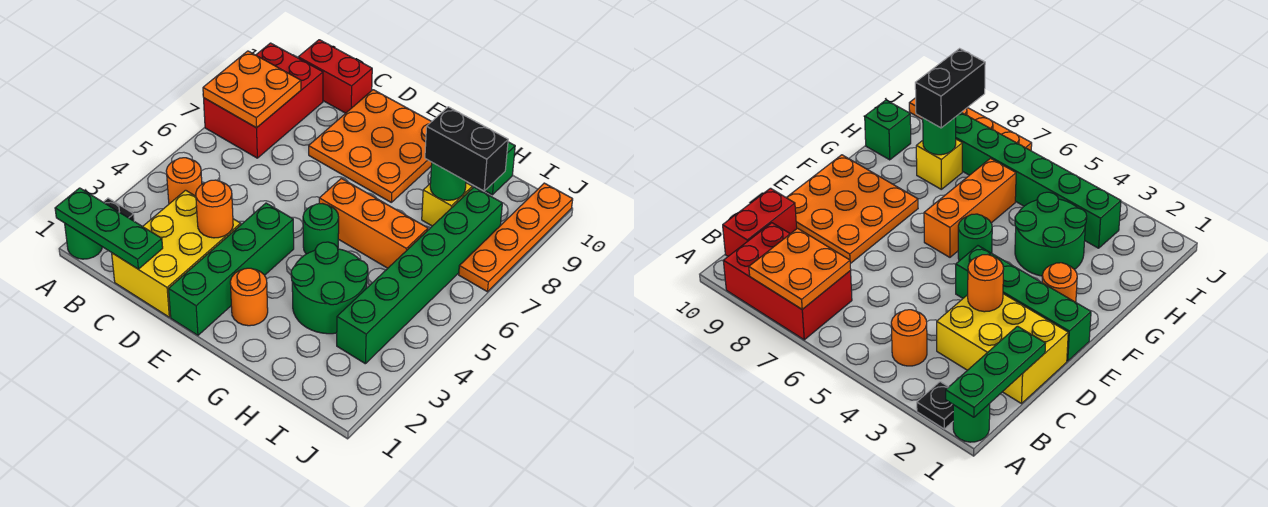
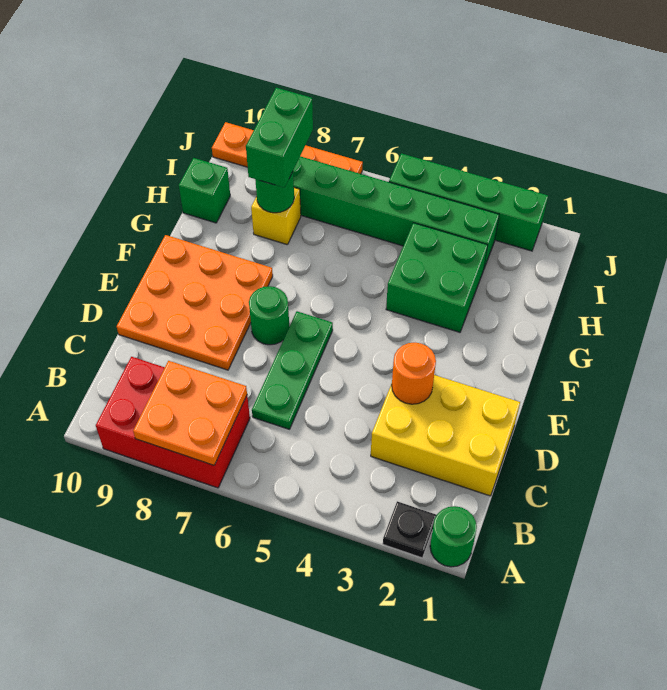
green plate A1:C1 level 2 -> green plate C6:E6 level 1
orange round brick B4 level 1 -> none
red brick B10:C10 level 1 -> none
green brick E1:E4 level 1 -> green brick J2:J5 level 1
orange round brick F2 level 1 -> none
green round brick F5 level 1 -> green round brick E7 level 1
orange brick F6:H6 level 1 -> none
green round brick G3:H4 level 1 -> green brick G3:H4 level 1
black brick H8:I8 level 3 -> green brick H8:I8 level 3

